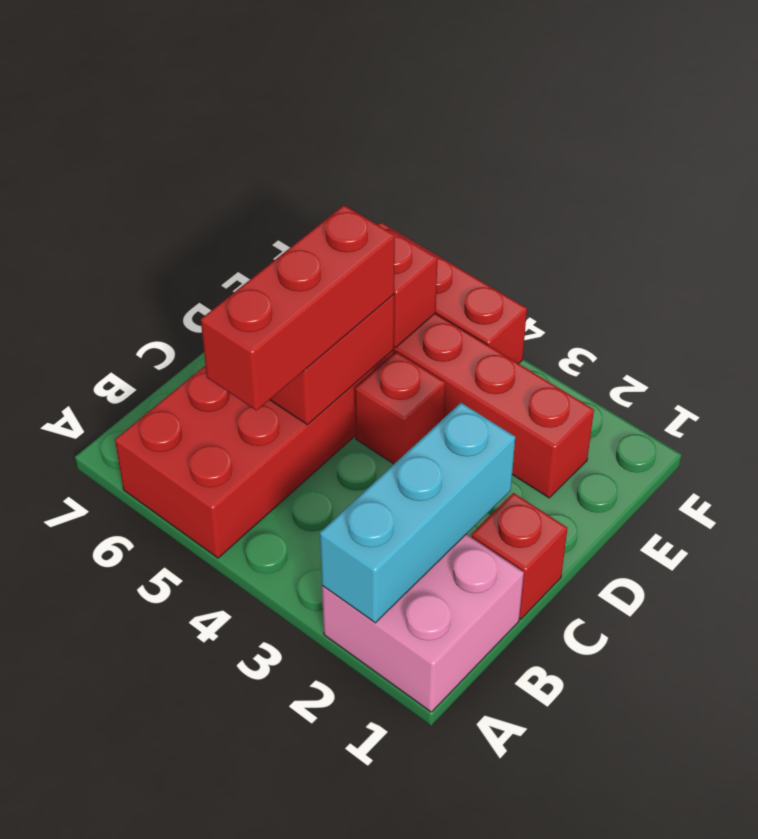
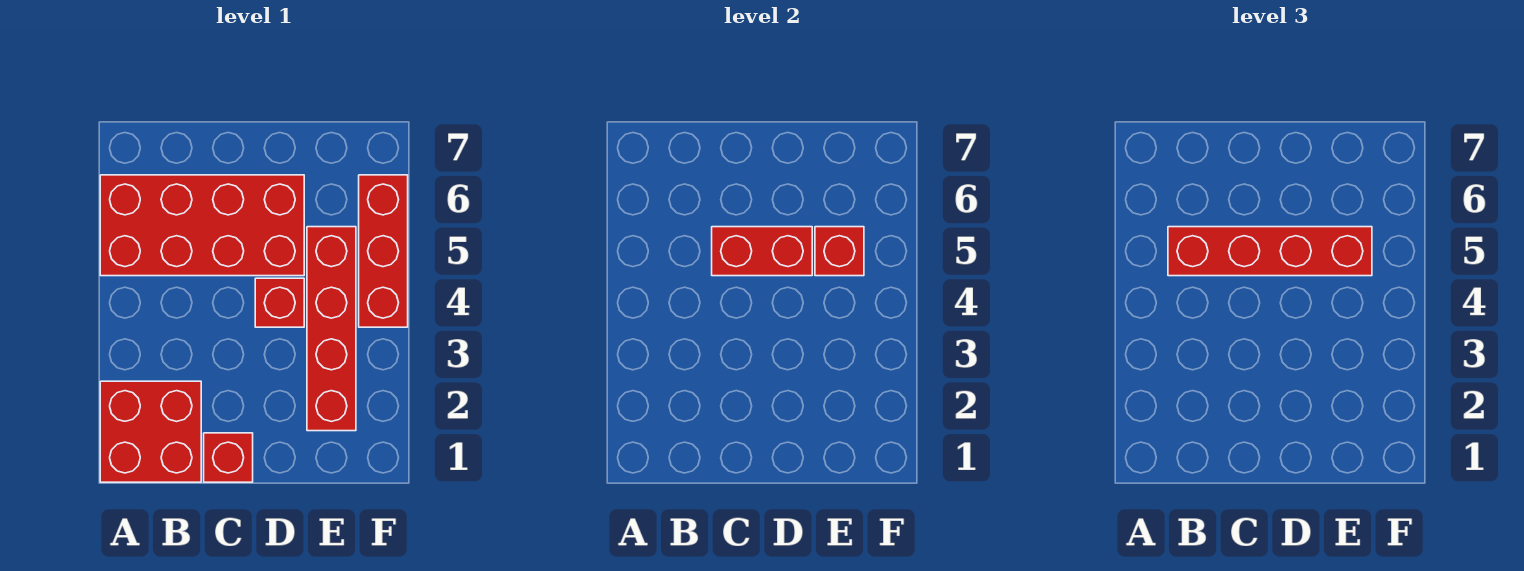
pink brick A1:B2 level 1 -> red brick A1:B2 level 1
cyan brick A2:C2 level 2 -> none
red brick B5:D5 level 3 -> red brick B5:E5 level 3

